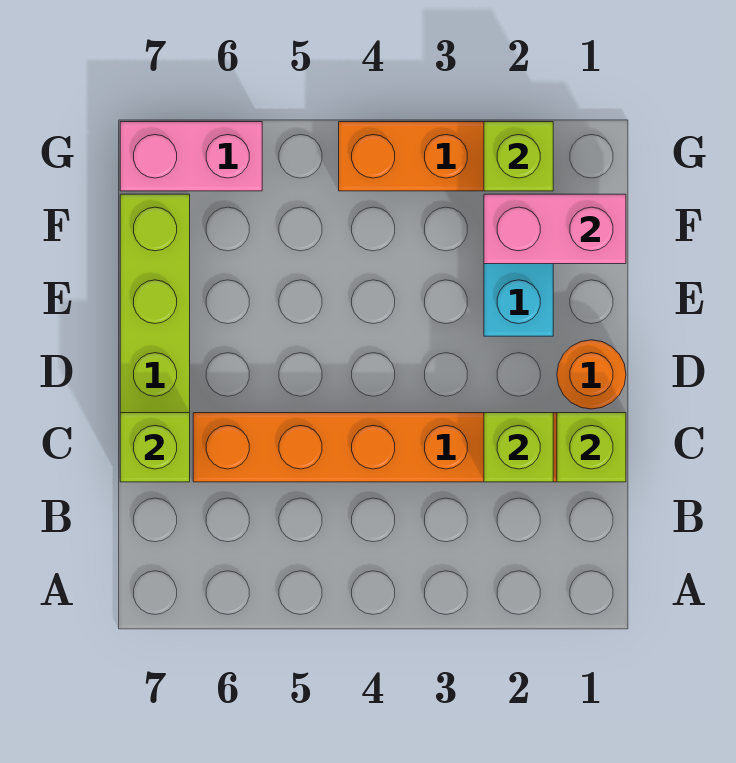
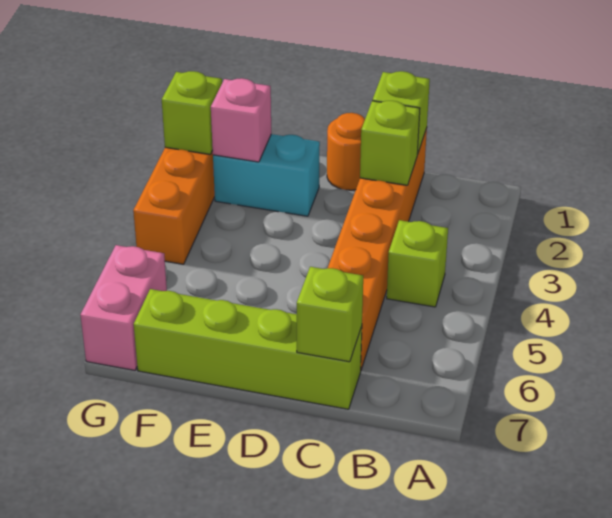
none -> lime brick B4 level 1
pink brick F1:F2 level 2 -> pink brick F2 level 2

